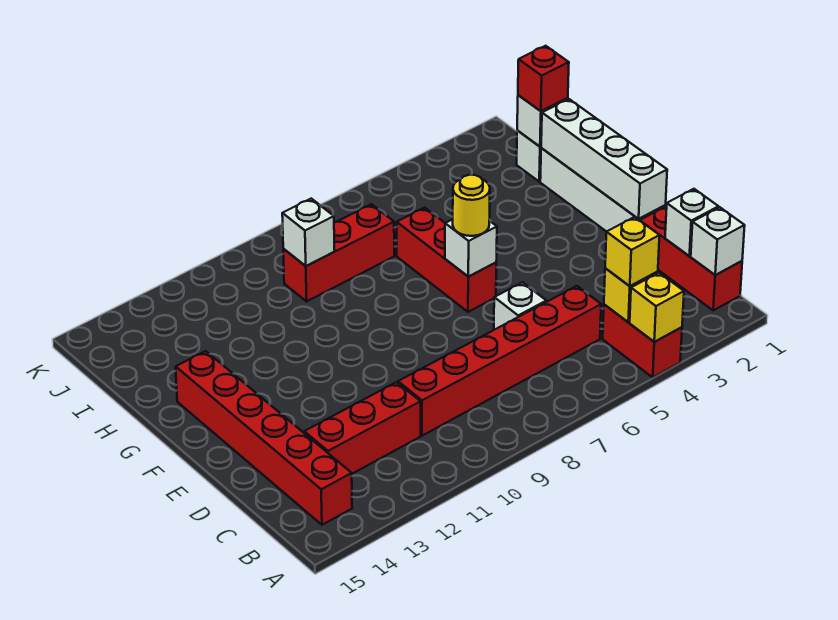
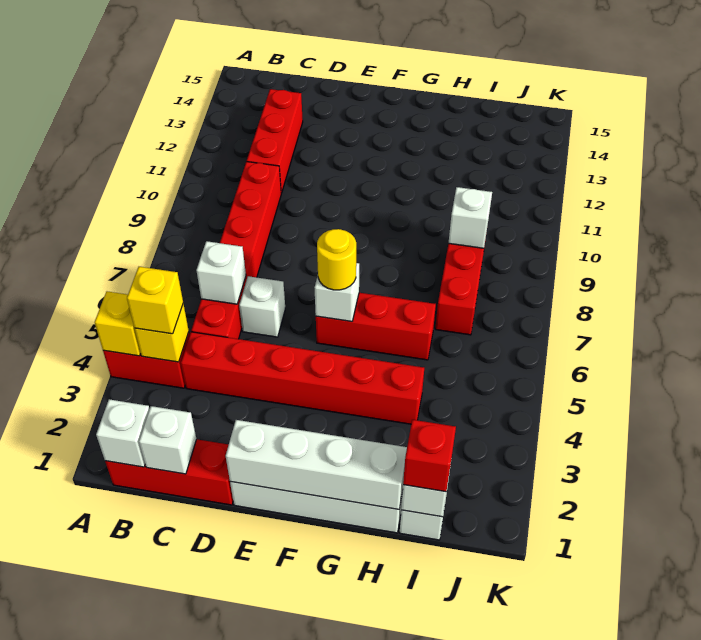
red brick B14:G14 level 1 -> red brick C4:H4 level 1
none -> white brick C6 level 2

